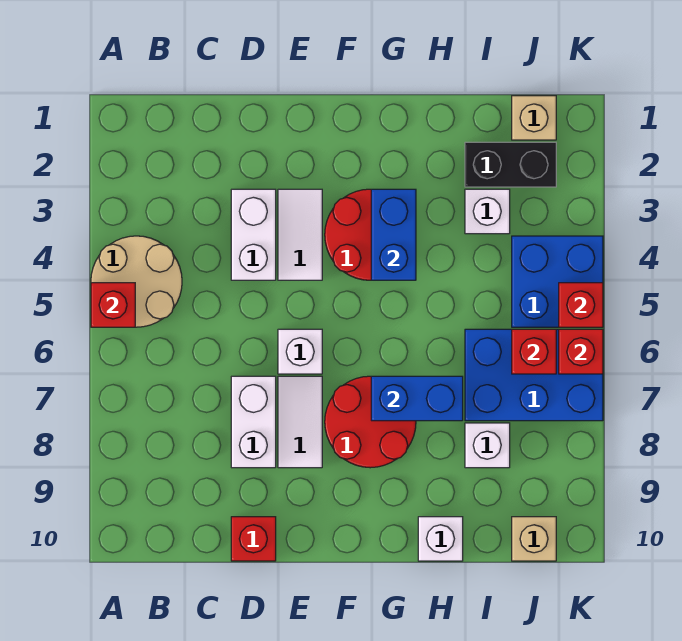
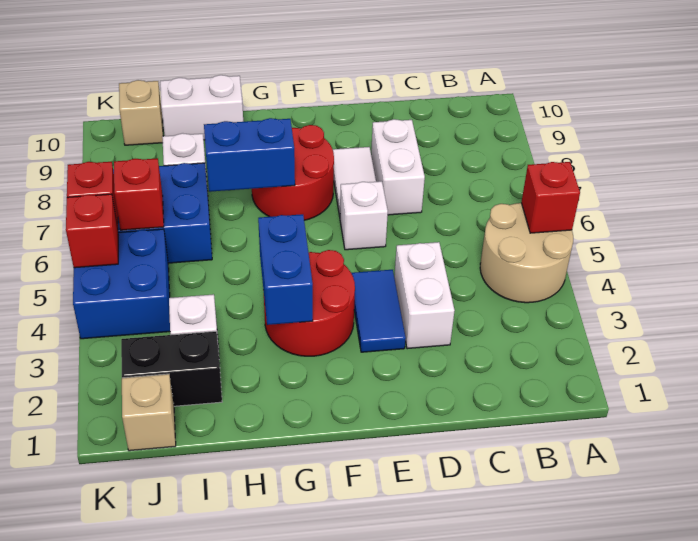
red brick D10 level 1 -> none
white tile E3:E4 level 1 -> blue tile E3:E4 level 1
white brick H10 level 1 -> white brick H10:I10 level 1

